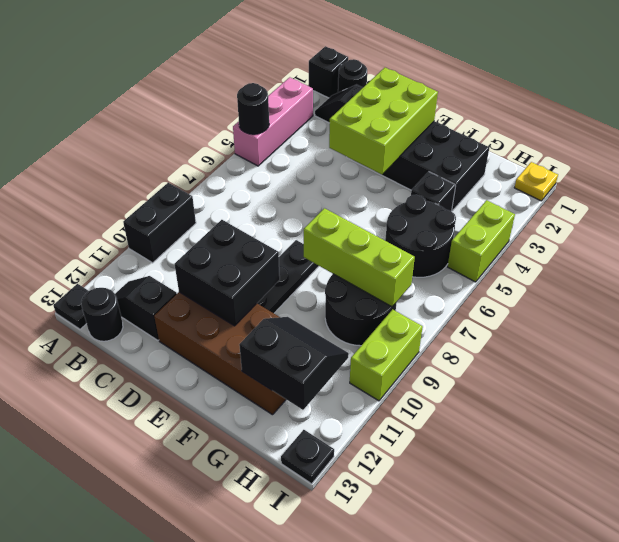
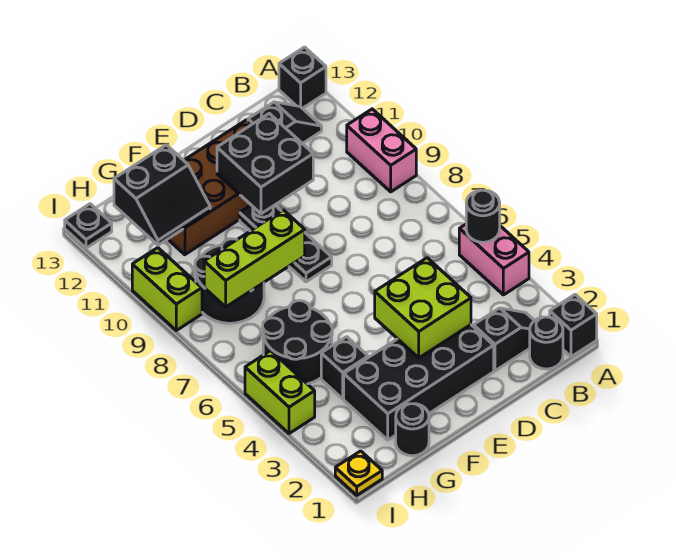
pink brick A3:A5 level 1 -> pink brick A4:A5 level 1
black brick A9:A10 level 1 -> pink brick A9:A10 level 1
black plate A13 level 1 -> black brick A13 level 1
black round brick B13 level 1 -> black round brick G1 level 1
lime brick D2:E4 level 2 -> lime brick D3:E4 level 2

